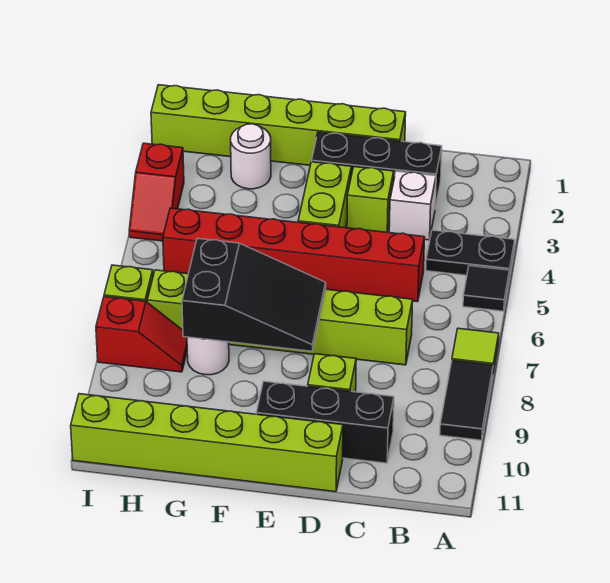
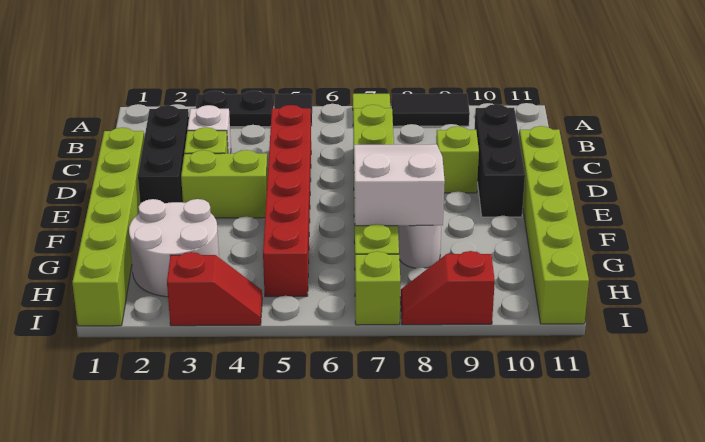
black plate A4:B4 level 1 -> black plate A3:A4 level 1
black slope E7:G8 level 2 top G -> white slope E7:G8 level 2 top G
white round brick G2 level 1 -> white round brick G2:H3 level 1
red slope H8:I8 level 1 top I -> red slope I8:I9 level 1 top 9

